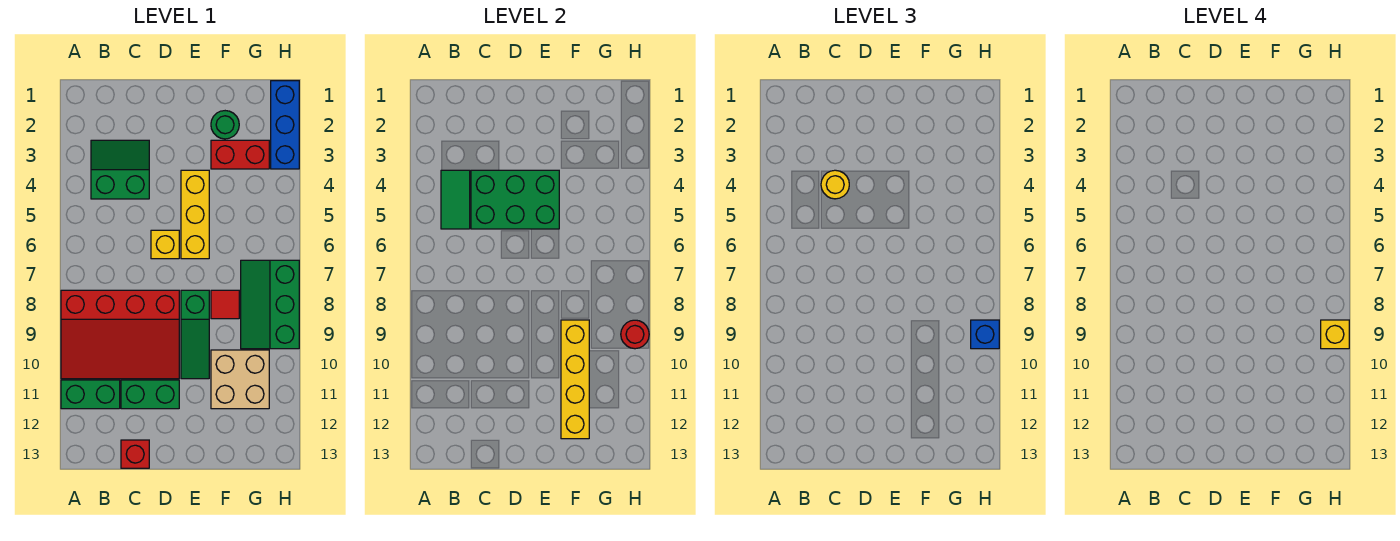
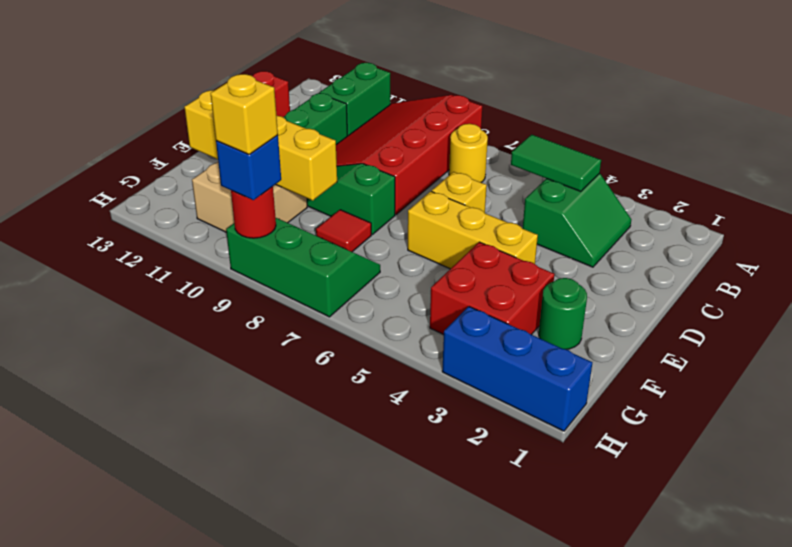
green brick C4:E5 level 2 -> none
yellow round brick C4 level 3 -> yellow round brick B7 level 1
red brick F3:G3 level 1 -> red brick F3:G4 level 1

